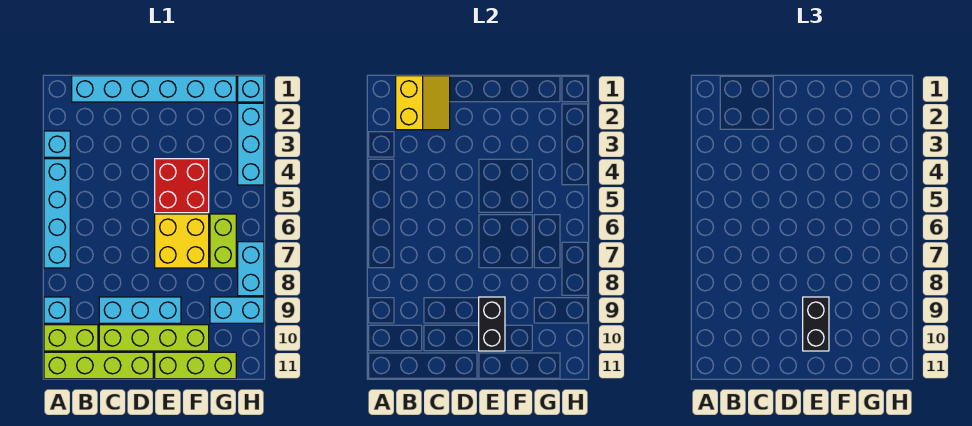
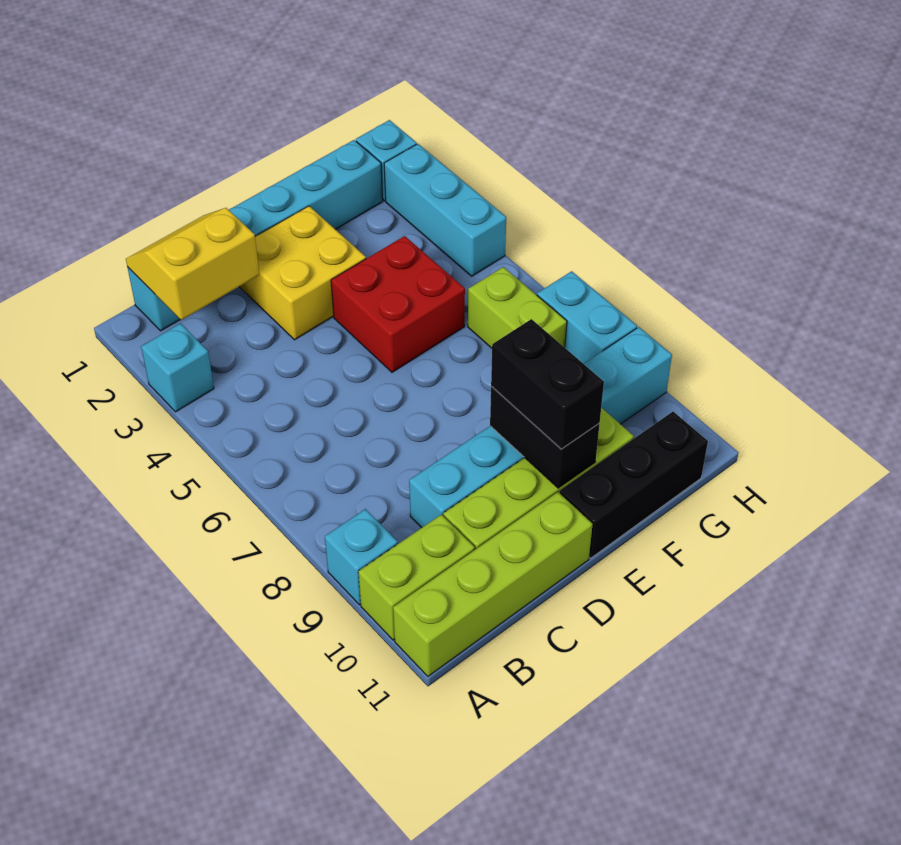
cyan brick A4:A7 level 1 -> none
yellow slope B1:C2 level 2 top B -> yellow slope B1:C2 level 2 top 2
yellow brick E6:F7 level 1 -> yellow brick D2:E3 level 1
lime brick E11:G11 level 1 -> black brick E11:G11 level 1

